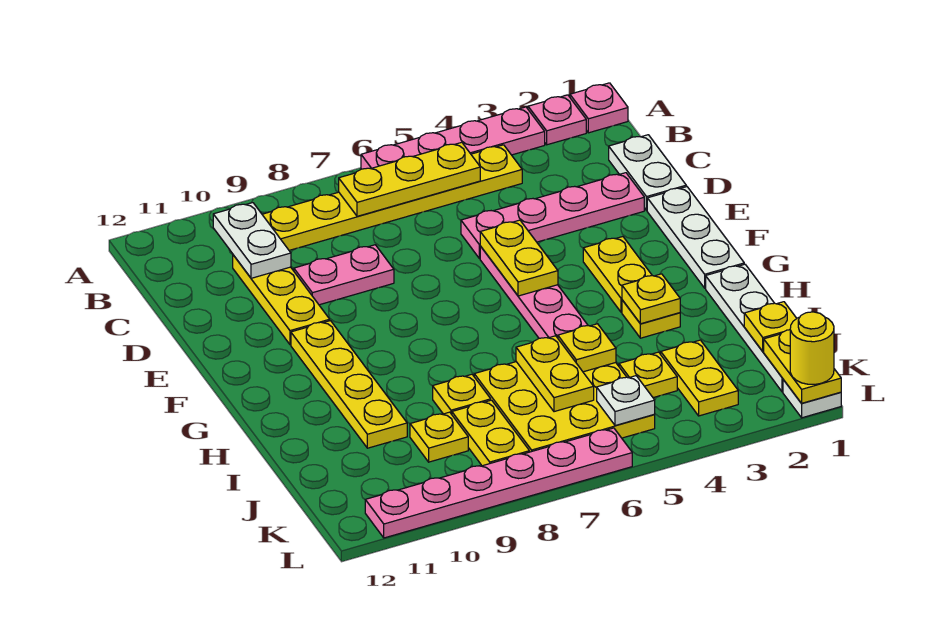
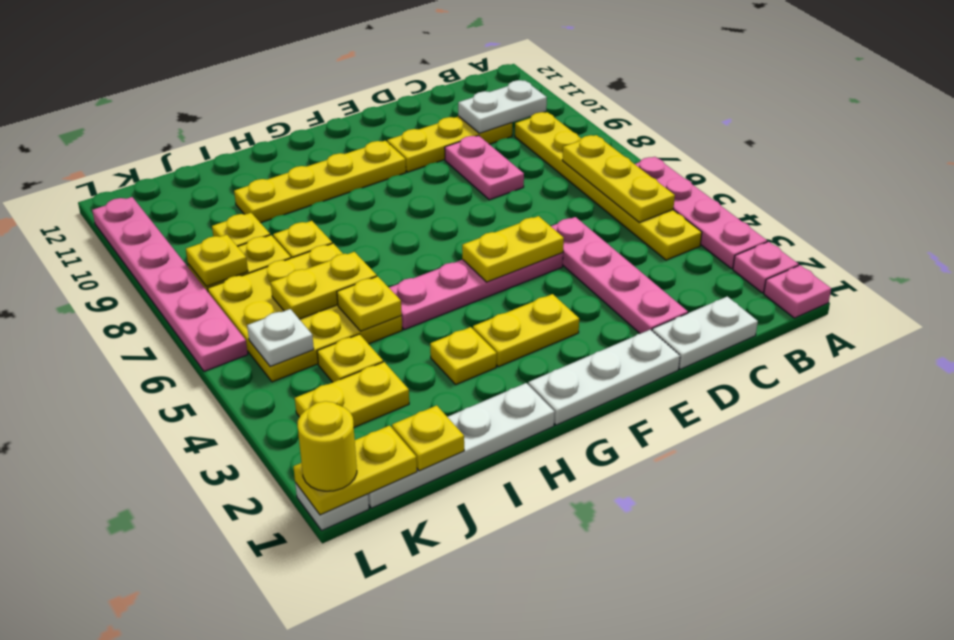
yellow plate H3 level 2 -> yellow plate K8 level 2

